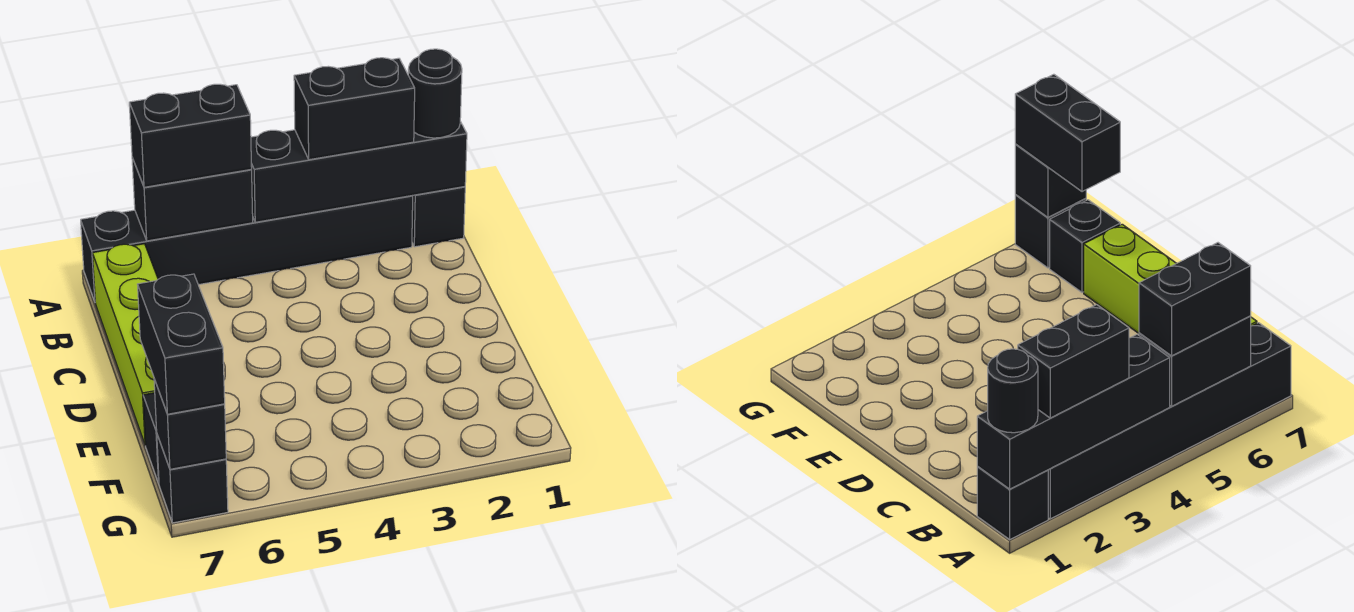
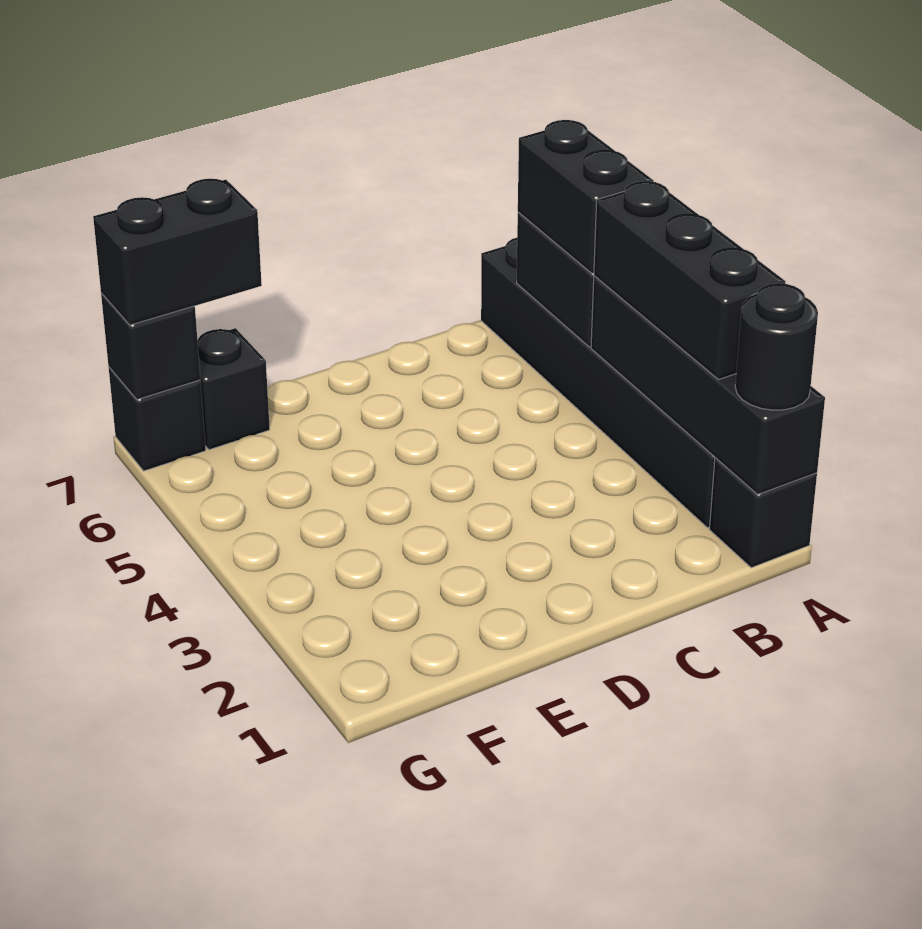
black brick A2:A3 level 3 -> black brick A2:A4 level 3
lime brick B7:E7 level 1 -> none

